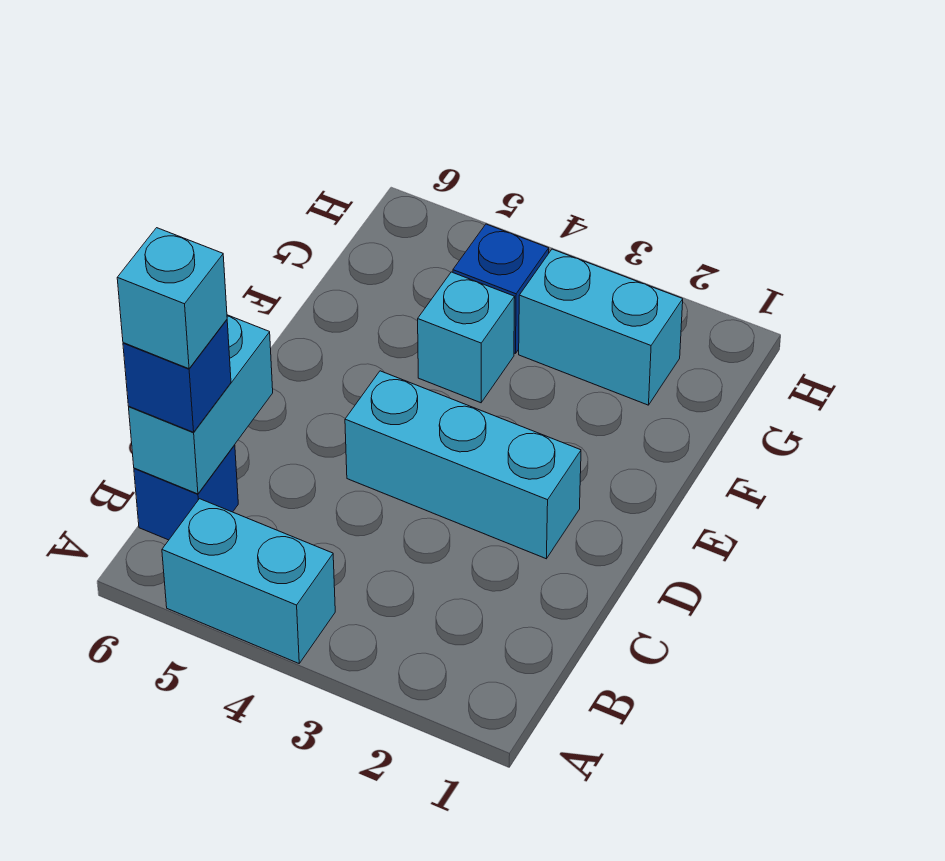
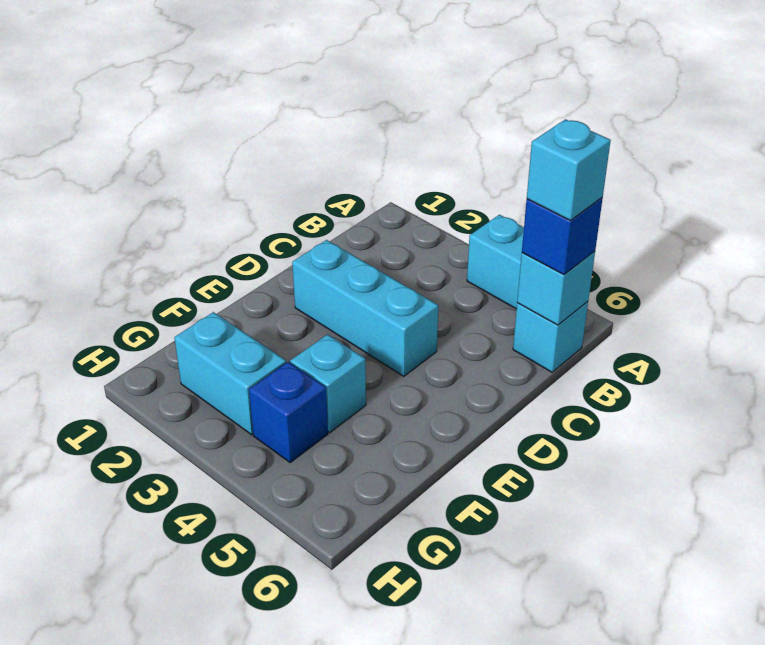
blue brick B6 level 1 -> cyan brick B6 level 1
cyan brick B6:C6 level 2 -> cyan brick B6 level 2

